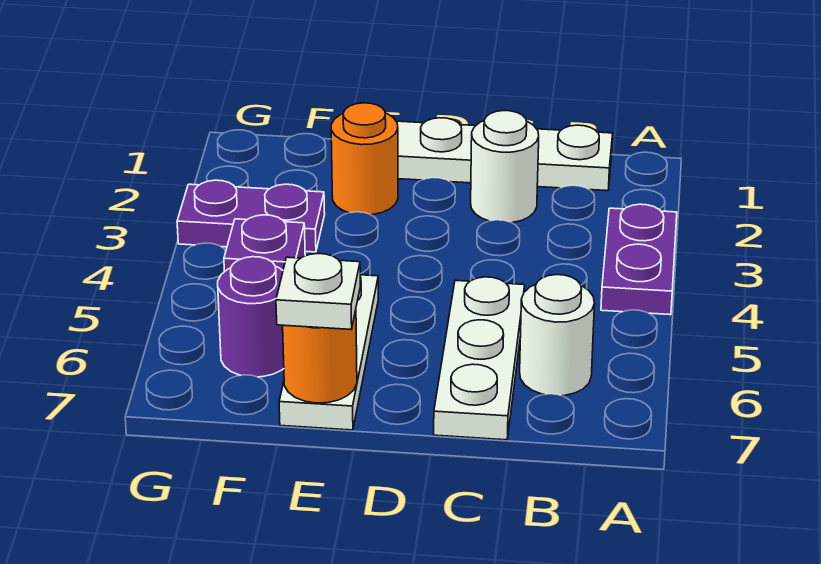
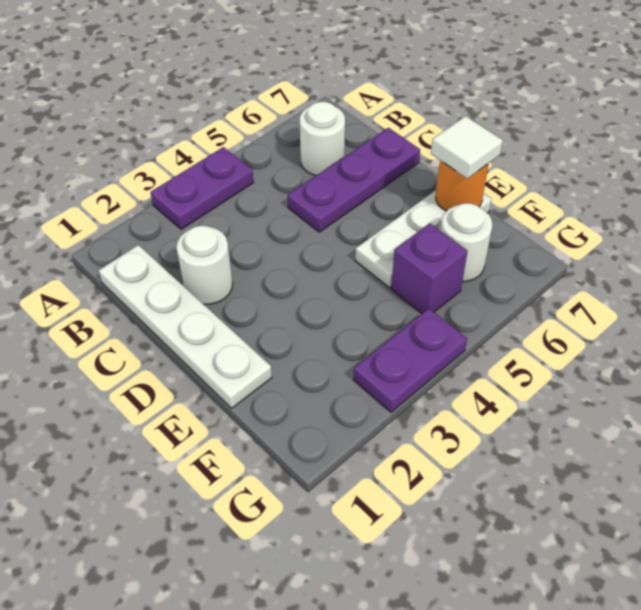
white plate C5:C7 level 1 -> purple plate C5:C7 level 1
orange round brick E2 level 1 -> none
white plate E7 level 3 -> white tile E7 level 3
purple plate F3:G3 level 1 -> purple plate G3:G4 level 1
purple round brick F6 level 1 -> white round brick F6 level 1

